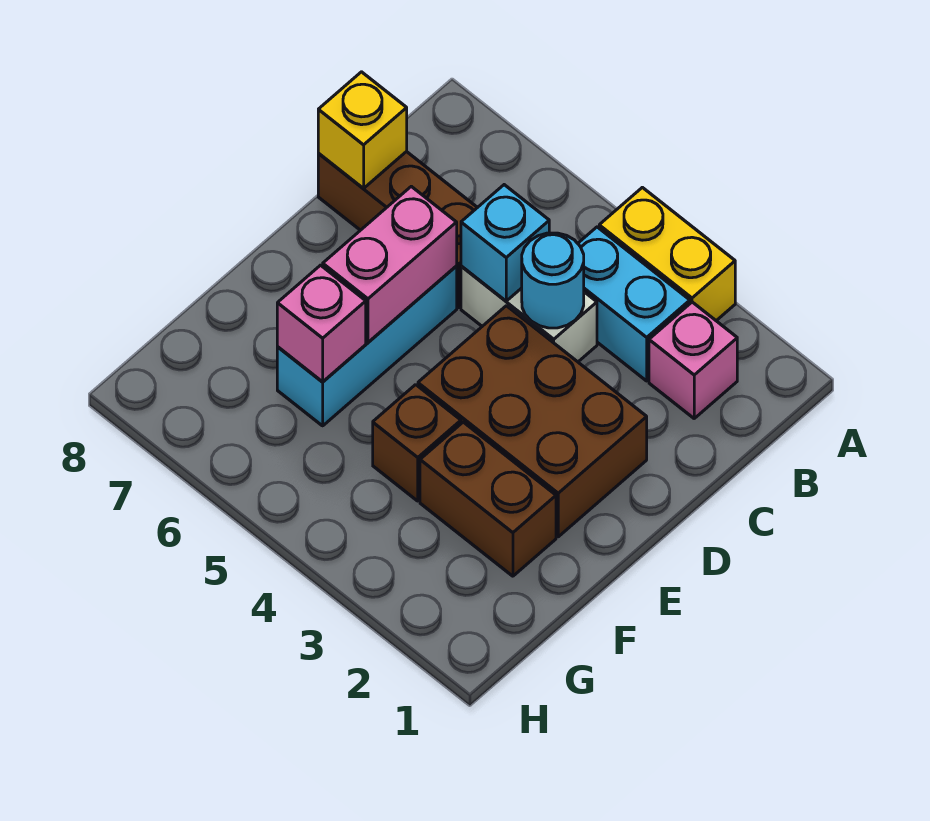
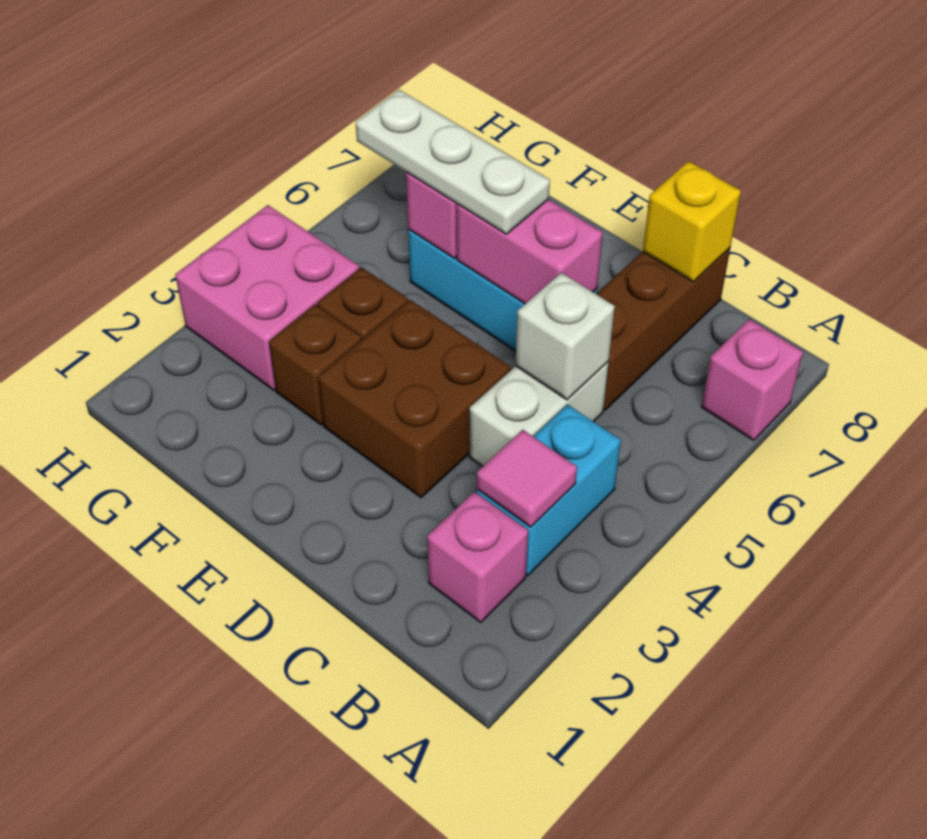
yellow brick A3:A4 level 1 -> none
none -> pink brick A7 level 1
none -> pink tile B3 level 2
cyan round brick C4 level 2 -> none
cyan brick C5 level 2 -> white brick C5 level 2
brown brick D2:E4 level 1 -> brown brick D3:E4 level 1
none -> white plate E6:G6 level 3
brown brick F2:F3 level 1 -> brown brick F3 level 1
none -> pink brick G3:H4 level 1

